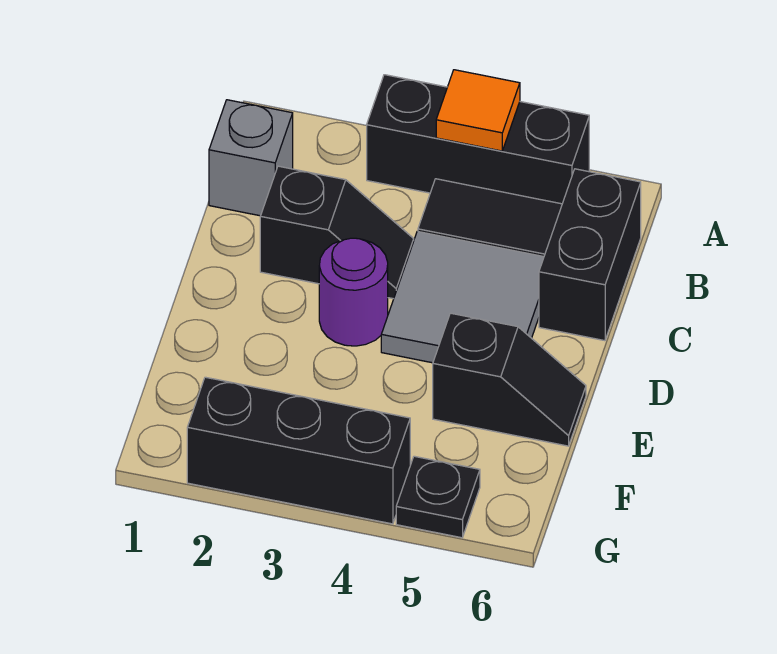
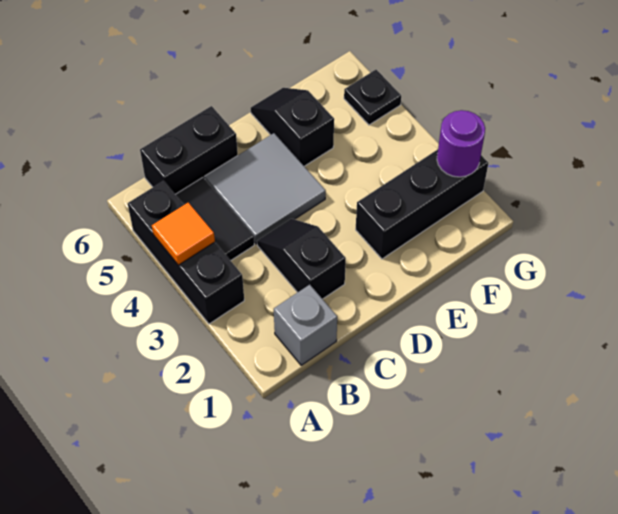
purple round brick D3 level 1 -> purple round brick G2 level 2
black brick G2:G4 level 1 -> black brick E2:G2 level 1

